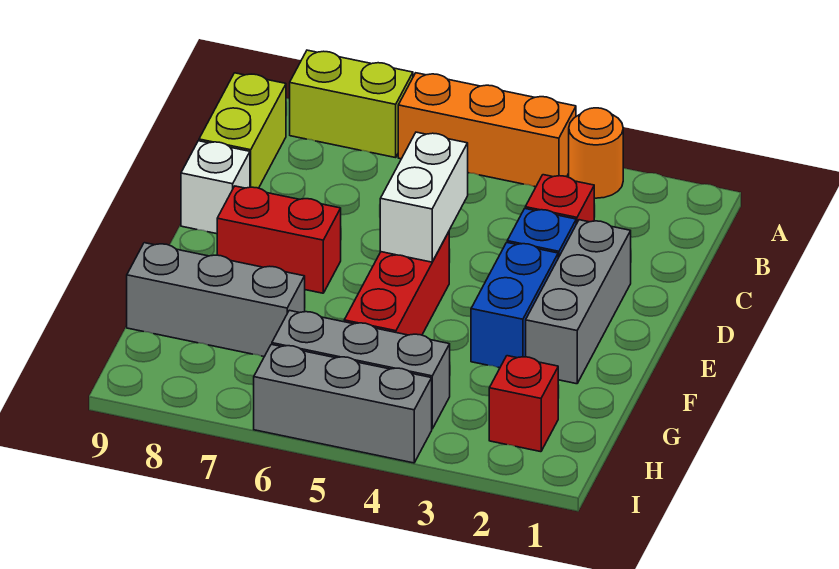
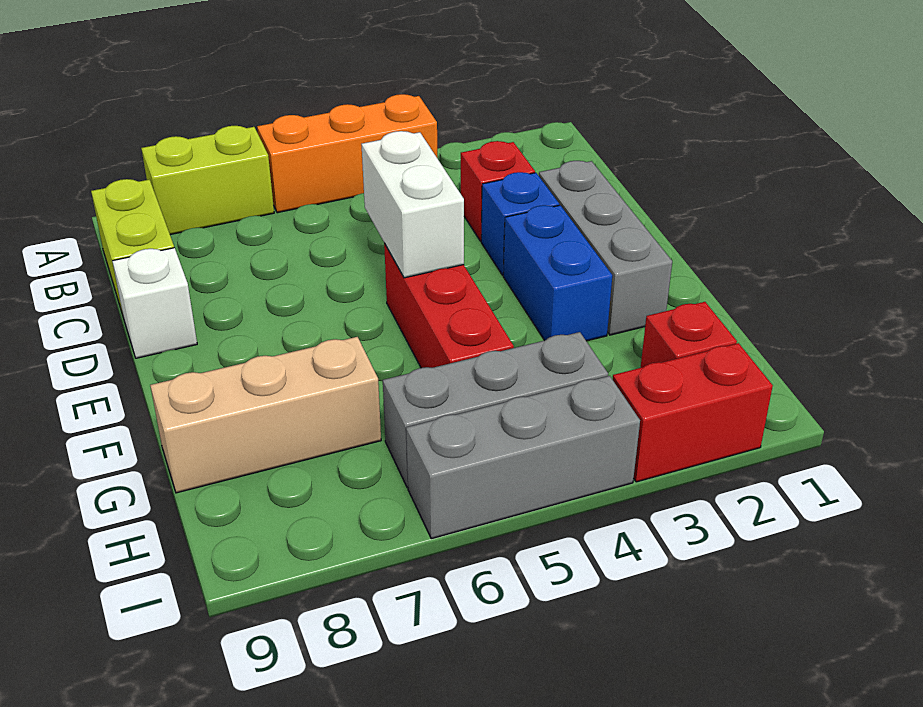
orange round brick A3 level 1 -> none
red brick E7:E8 level 1 -> red brick I2:I3 level 1
grey brick G7:G9 level 1 -> tan brick G7:G9 level 1

